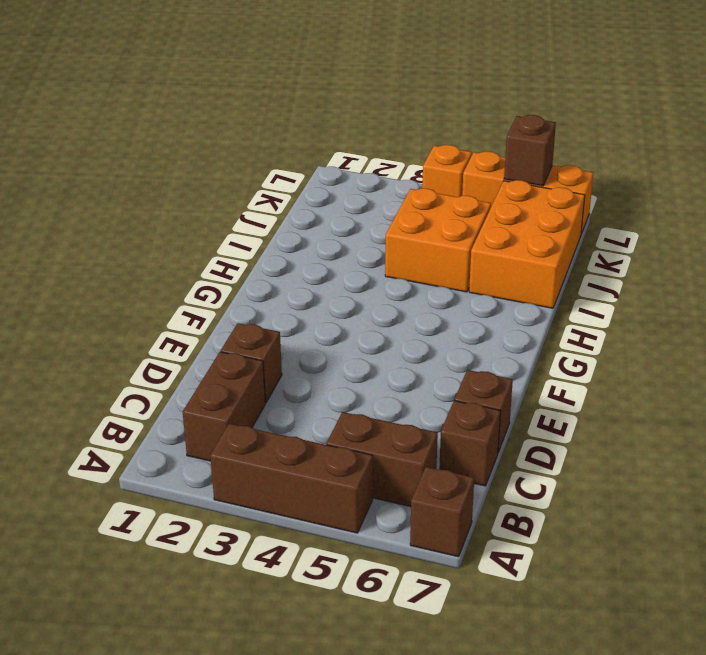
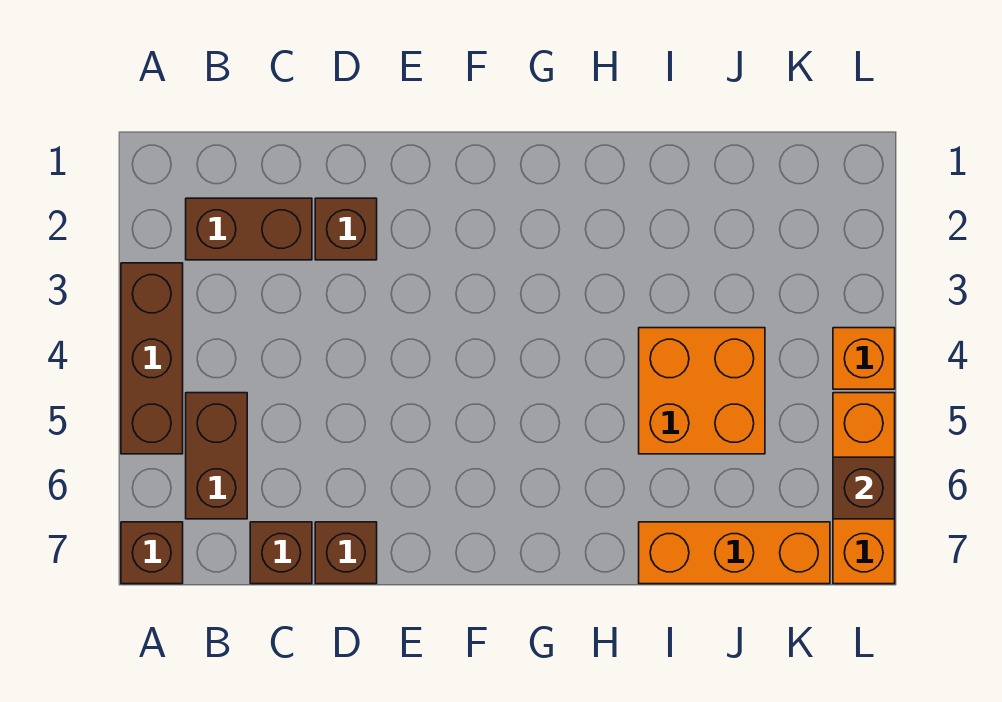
orange brick I6:K7 level 1 -> orange brick I7:K7 level 1

